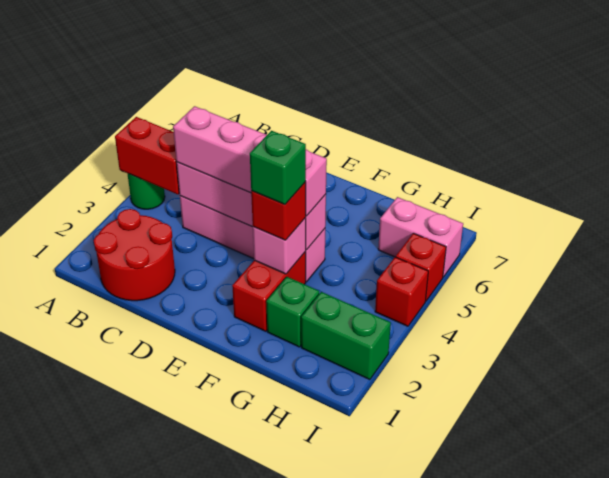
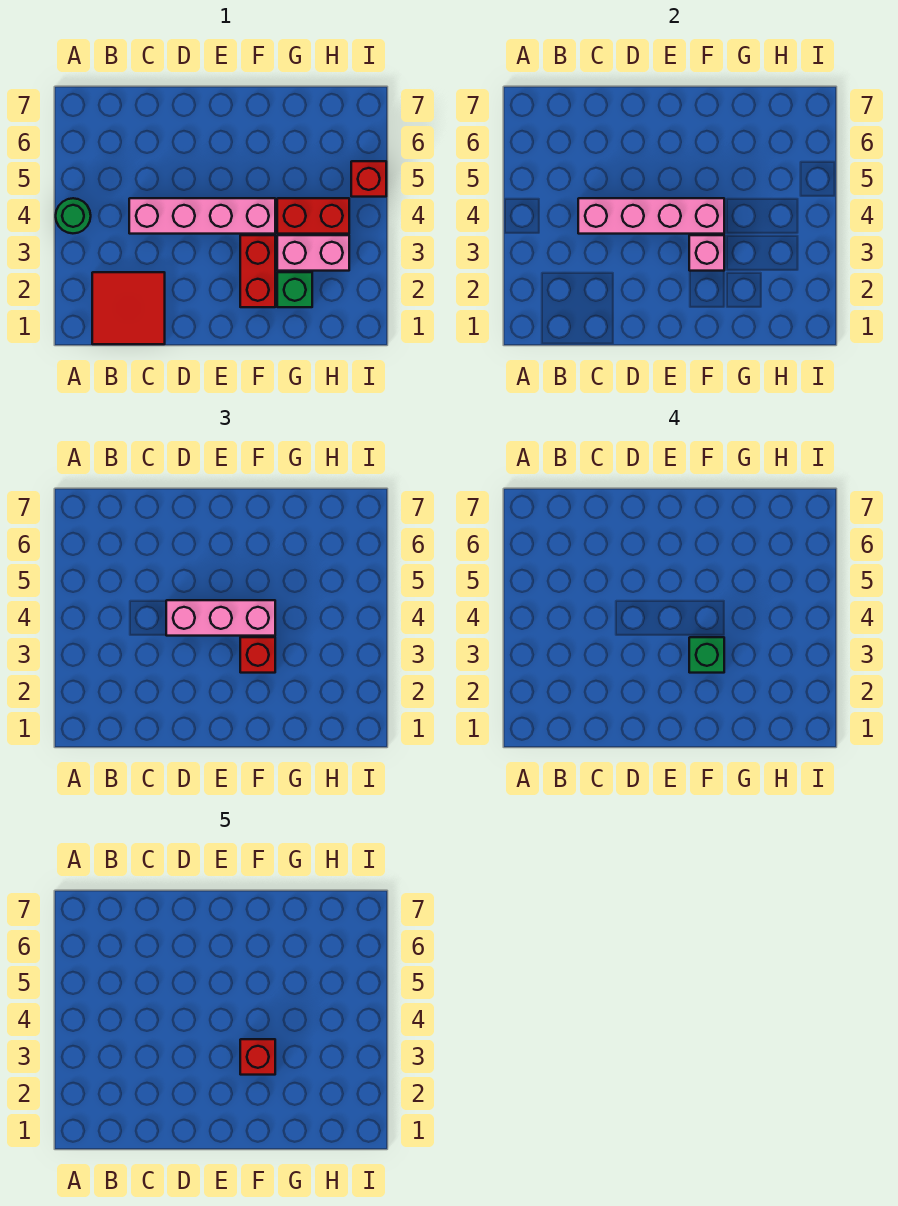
red brick A4:B4 level 2 -> red brick G4:H4 level 1
red round brick B1:C2 level 1 -> red tile B1:C2 level 1
pink brick C4:F4 level 3 -> pink brick D4:F4 level 3
green brick H2:I2 level 1 -> none
pink brick H6:I6 level 1 -> pink brick G3:H3 level 1
red brick I4 level 1 -> red brick F3 level 5

